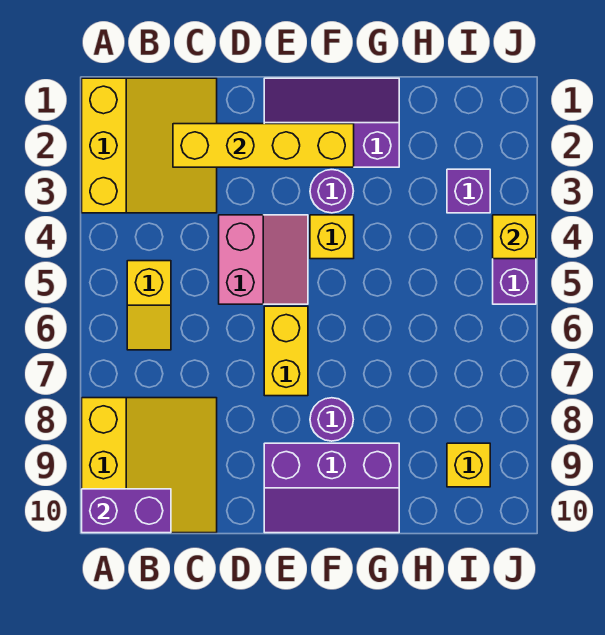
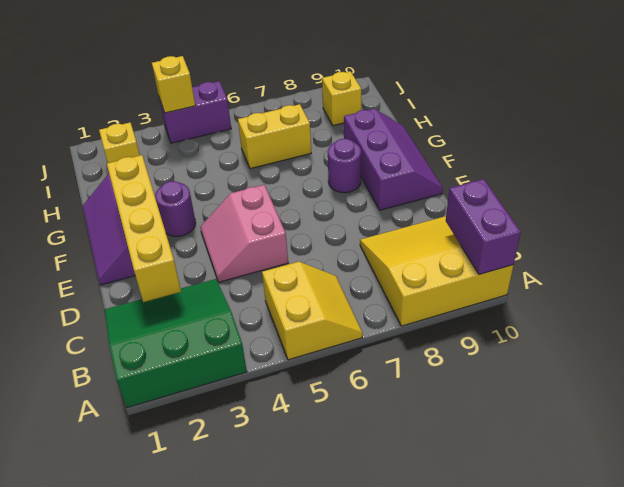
yellow slope A1:C3 level 1 top A -> green slope A1:C3 level 1 top A
yellow slope B5:B6 level 1 top 5 -> yellow slope A5:B6 level 1 top 5
pink slope D4:E5 level 1 top D -> pink slope D4:E5 level 1 top 5
yellow brick E6:E7 level 1 -> yellow brick H6:H7 level 1
yellow brick F4 level 1 -> yellow brick I2 level 1
purple brick I3 level 1 -> none

